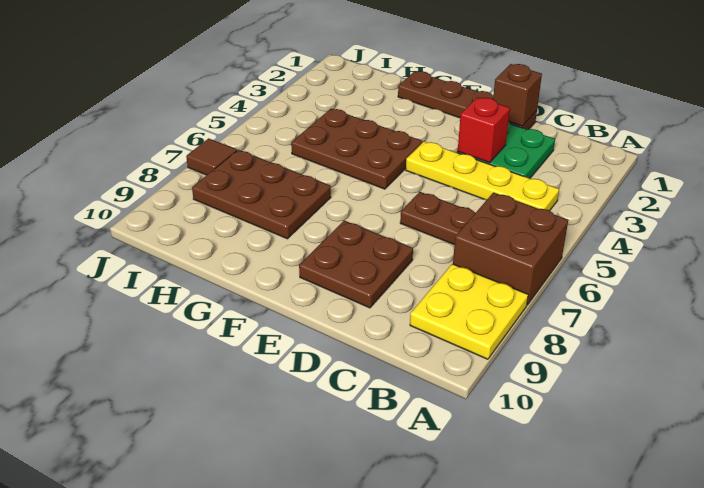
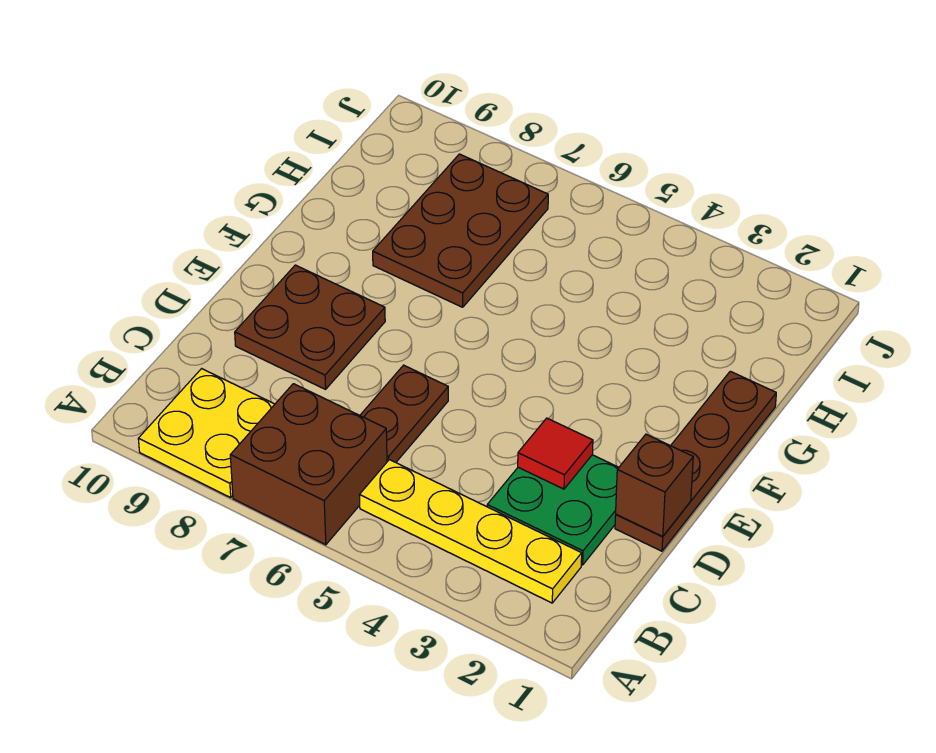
yellow plate B4:E4 level 1 -> yellow plate B2:B5 level 1
red brick D3 level 2 -> red tile D3 level 2
brown plate F4:H5 level 1 -> none
brown tile J7 level 1 -> none

